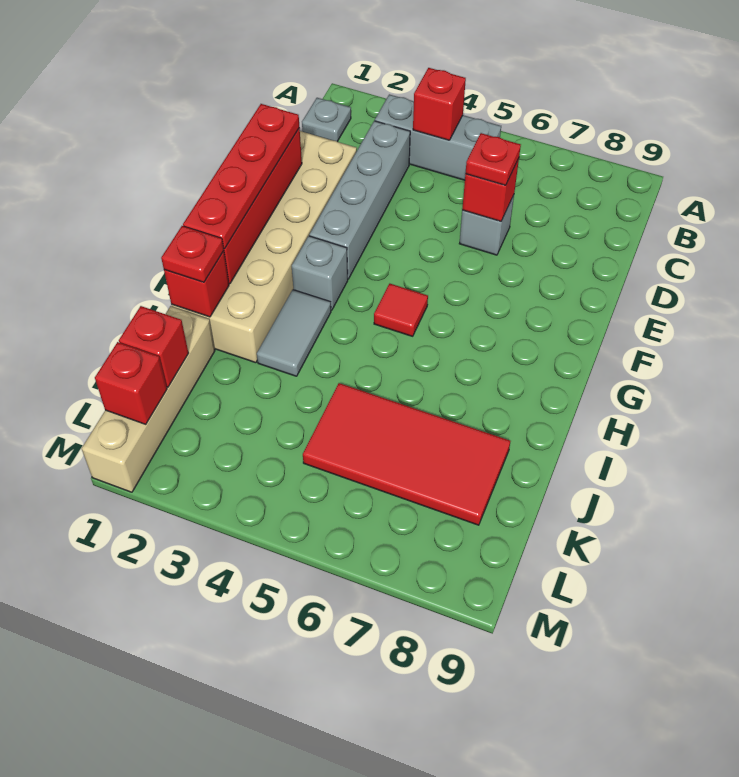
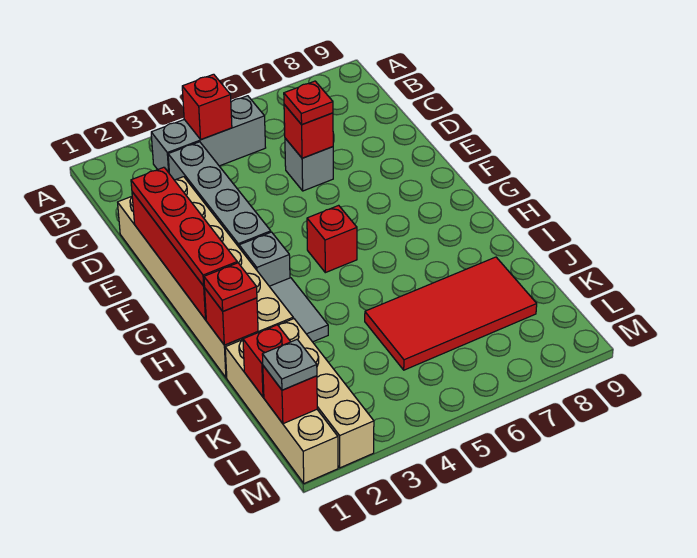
grey plate B1 level 1 -> grey plate L1 level 3
red tile G5 level 1 -> red brick G5 level 1
none -> tan brick J2:M2 level 1

